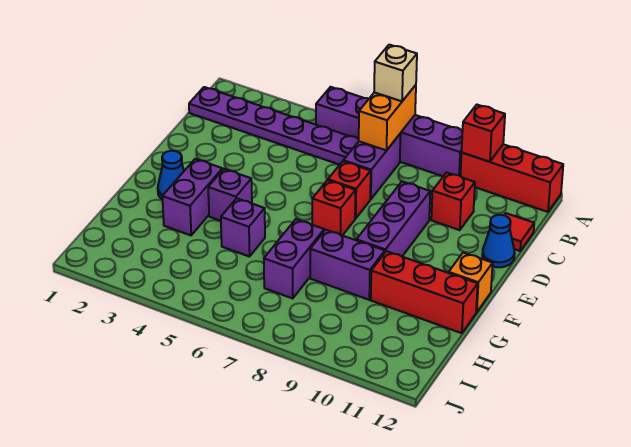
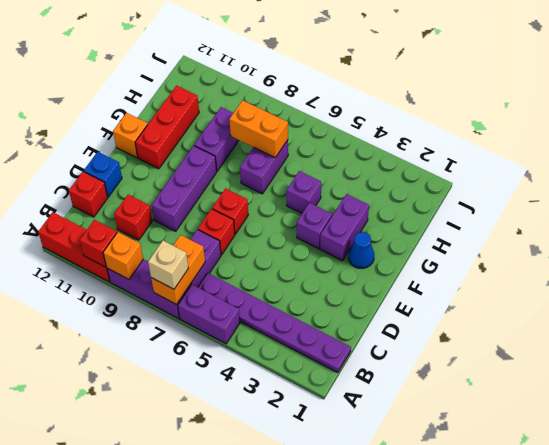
none -> orange brick A9 level 2
red tile C12 level 1 -> red brick C12 level 1
blue cone D12 level 1 -> blue brick D12 level 1
purple brick G8:G9 level 1 -> purple brick G9:H9 level 1
red brick G10:G12 level 1 -> red brick F11:H11 level 1
none -> orange brick H7:H8 level 2

